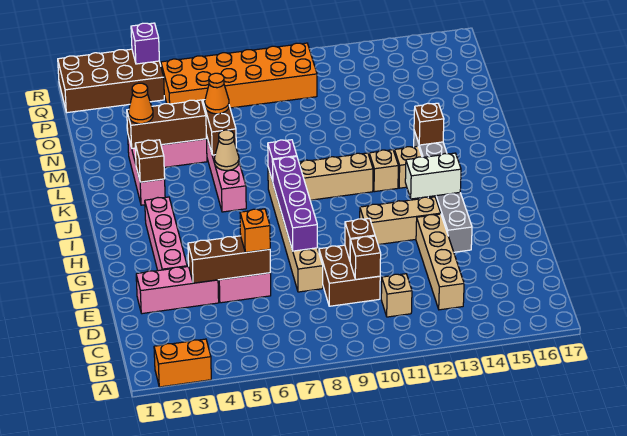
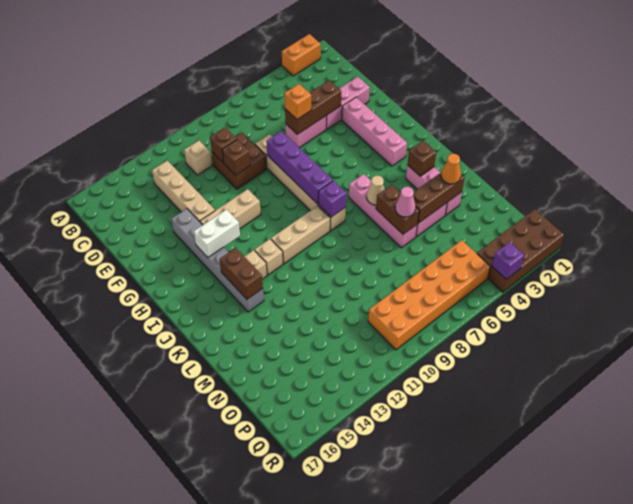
brown brick K14 level 2 -> brown brick J14:K14 level 2
orange cone M6 level 3 -> pink cone M6 level 3

